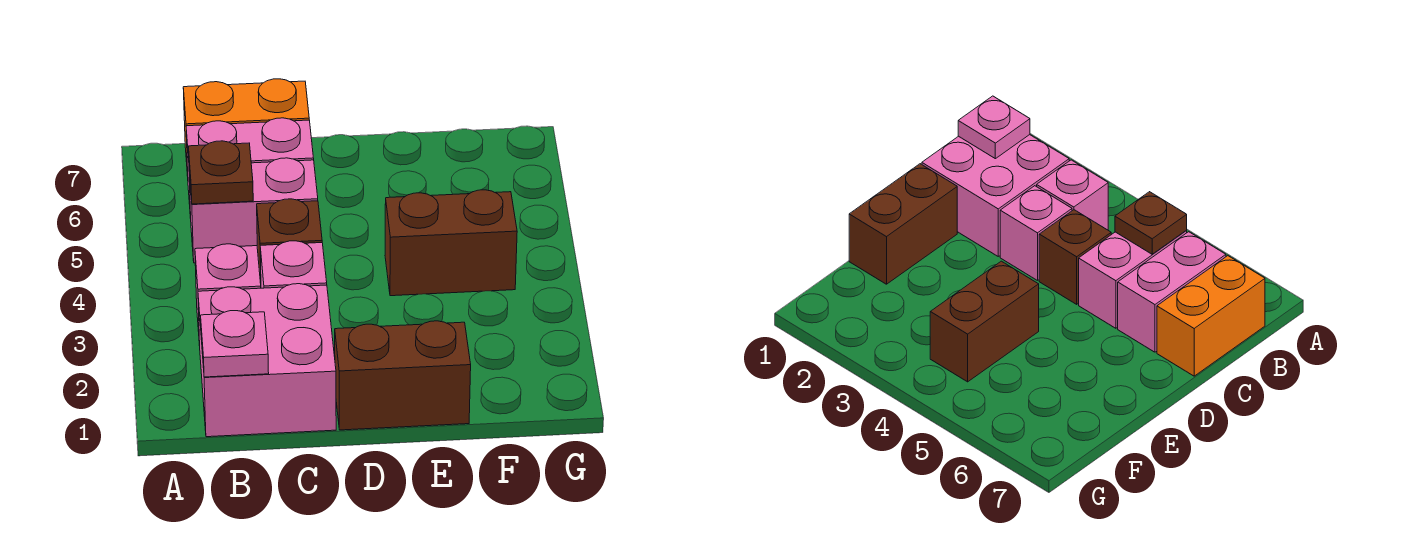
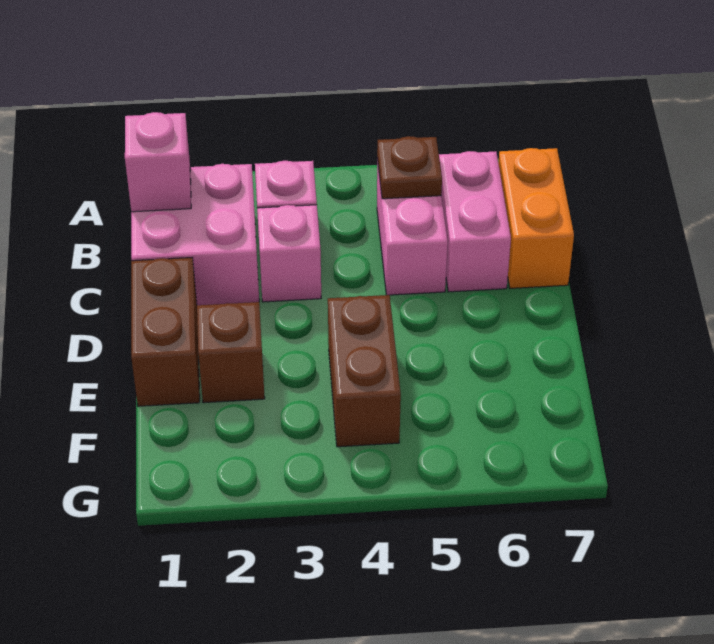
pink plate B1 level 2 -> pink brick B1 level 2
brown brick C4 level 1 -> brown brick E2 level 1

